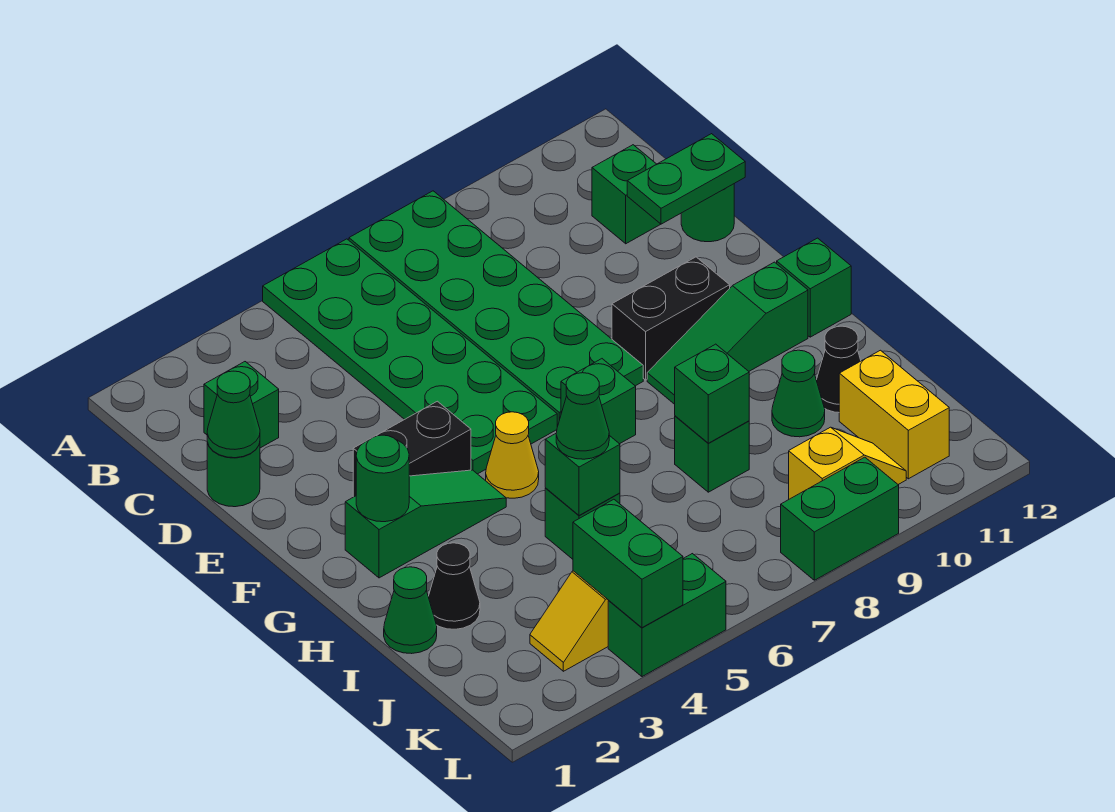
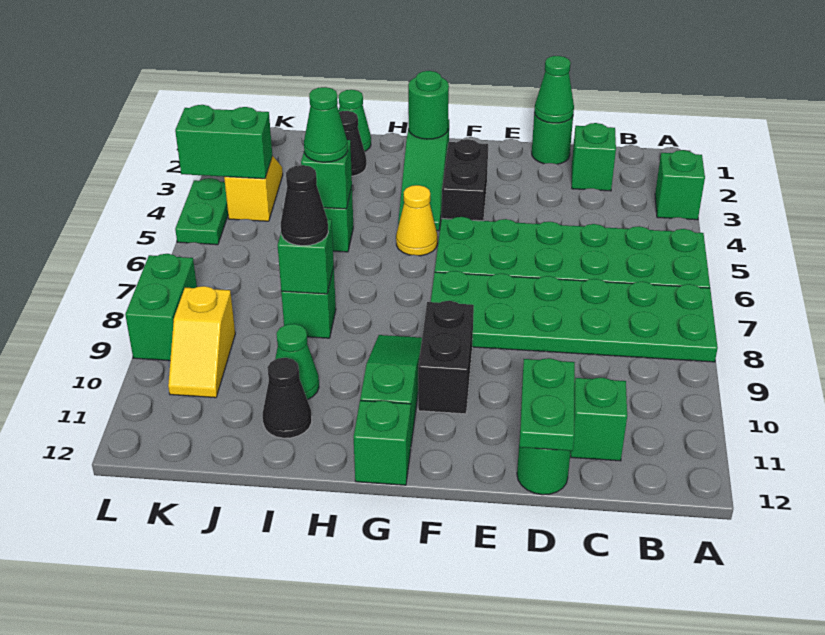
green brick G7 level 1 -> green brick A3 level 1
none -> black cone I8 level 3
yellow brick J11:K11 level 1 -> none
green brick L4:L5 level 1 -> green plate L4:L5 level 1

